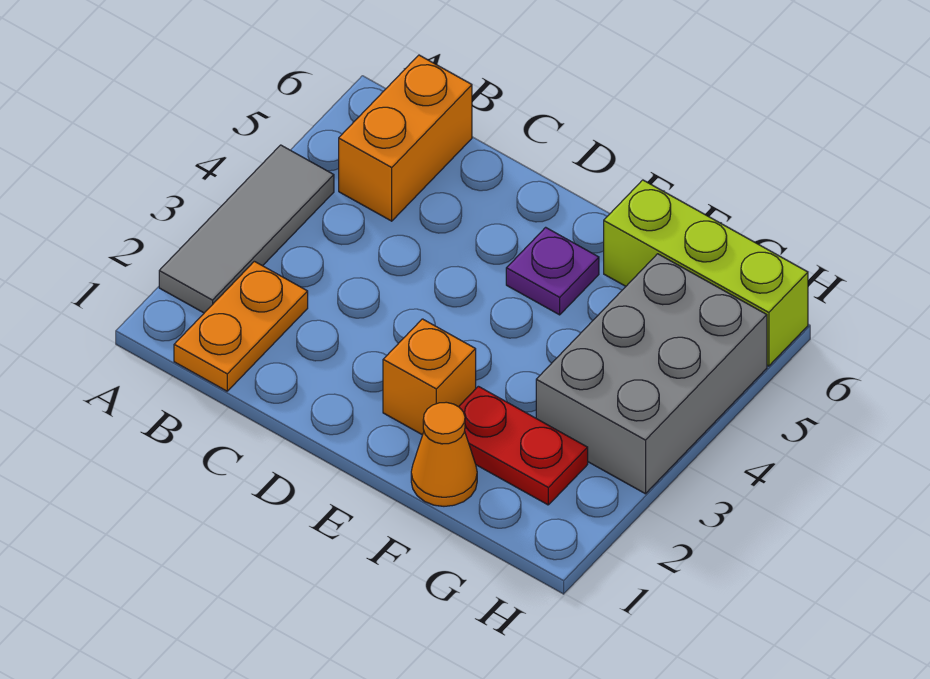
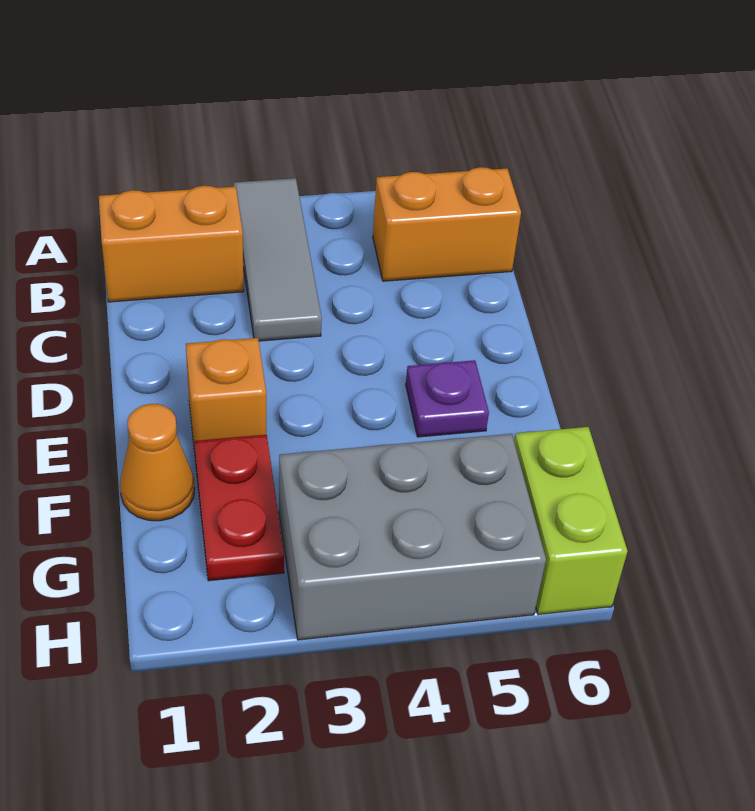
grey tile A2:A4 level 1 -> grey tile A3:C3 level 1
orange plate B1:B2 level 1 -> orange brick B1:B2 level 1
lime brick F6:H6 level 1 -> lime brick G6:H6 level 1

